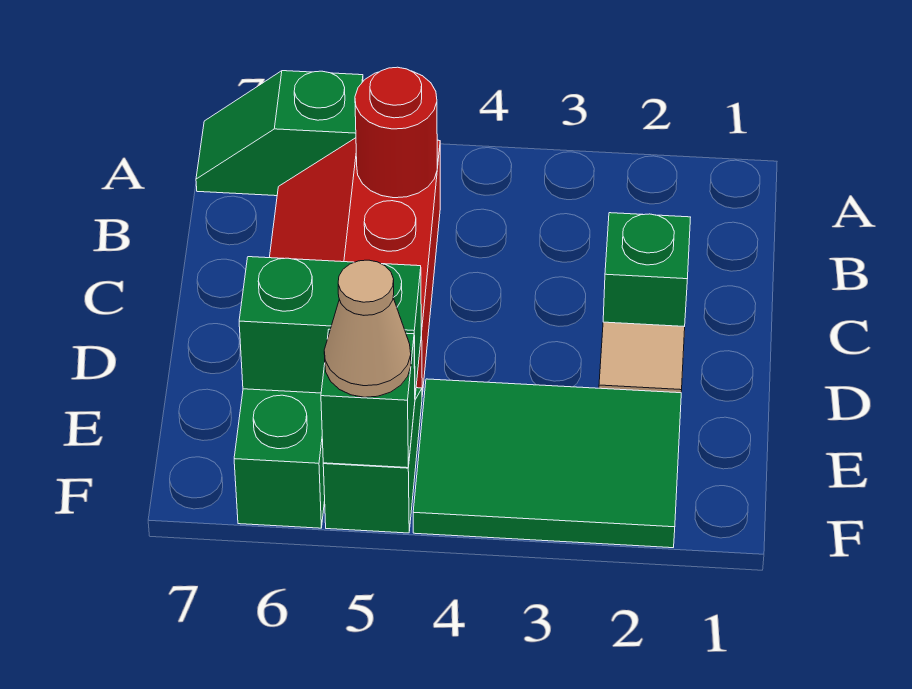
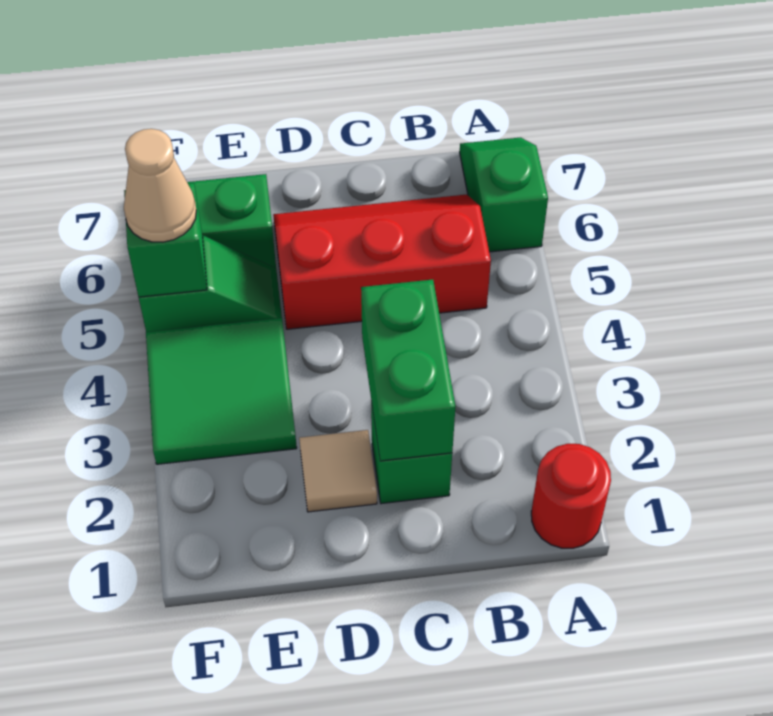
red round brick B5 level 2 -> red round brick A1 level 1
green tile E2:F4 level 1 -> green tile E3:F4 level 1
green brick E5:E6 level 2 -> green brick C2:C3 level 2

